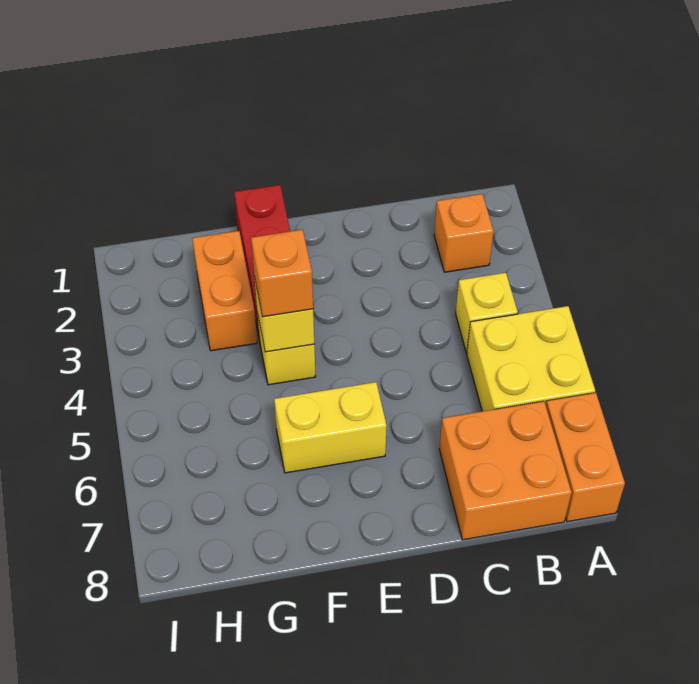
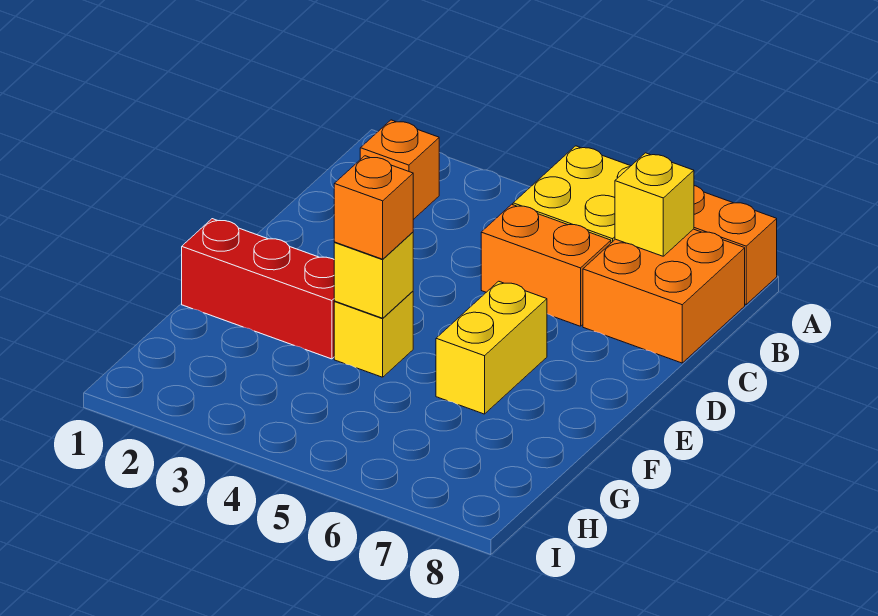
yellow brick B4 level 1 -> yellow brick B7 level 2
orange brick G2:G3 level 1 -> orange brick C5:C6 level 1

